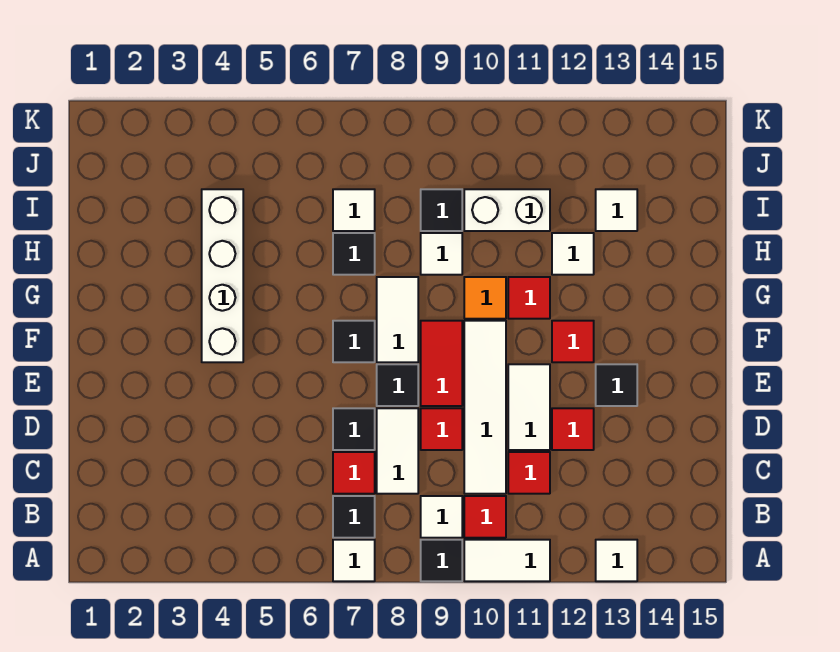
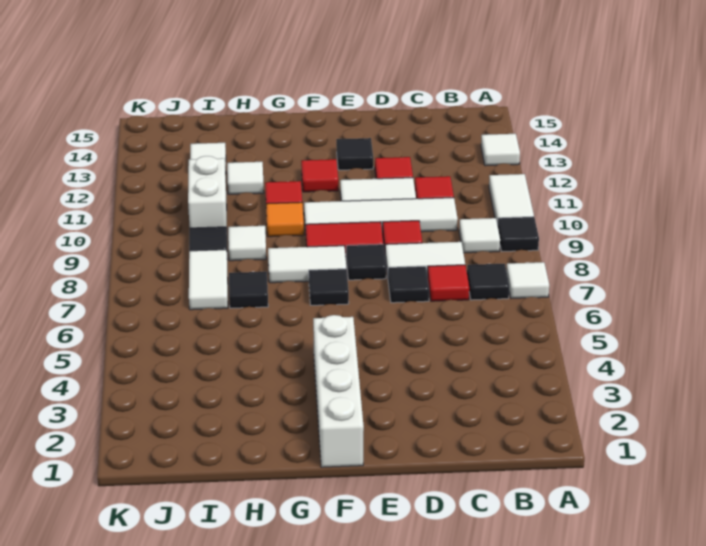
red tile B10 level 1 -> none
white brick F4:I4 level 1 -> white brick F1:F4 level 1
white tile I7 level 1 -> white tile I7:I8 level 1

